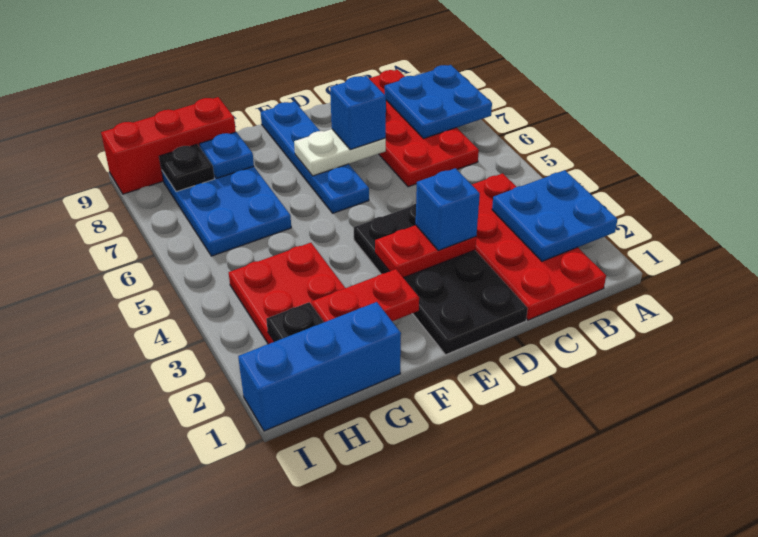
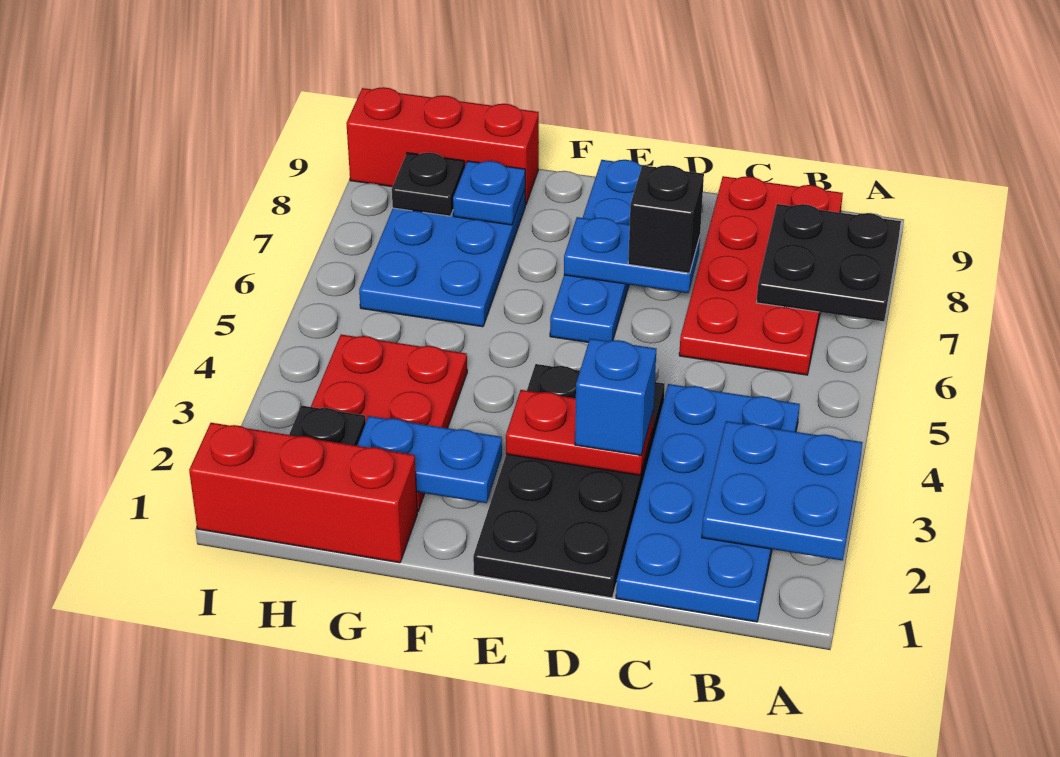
blue plate A7:B8 level 2 -> black plate A7:B8 level 2
red plate B1:C4 level 1 -> blue plate B1:C4 level 1
white plate D7:E7 level 2 -> blue plate D7:E7 level 2
blue brick D7 level 3 -> black brick D7 level 3
red plate F2:G2 level 2 -> blue plate F2:G2 level 2
blue brick G1:I1 level 1 -> red brick G1:I1 level 1

